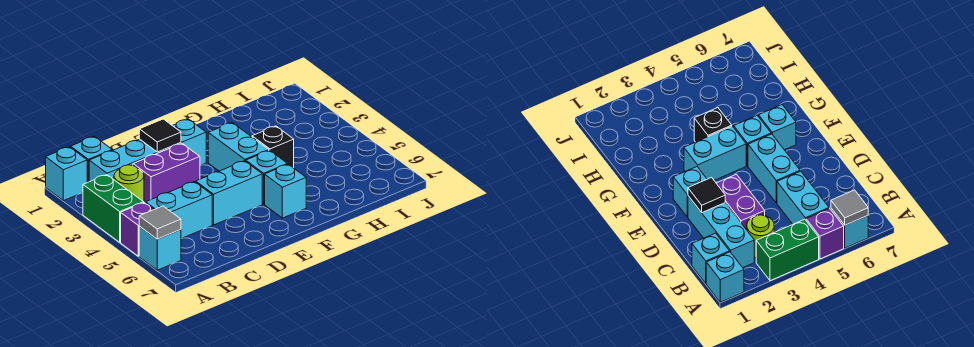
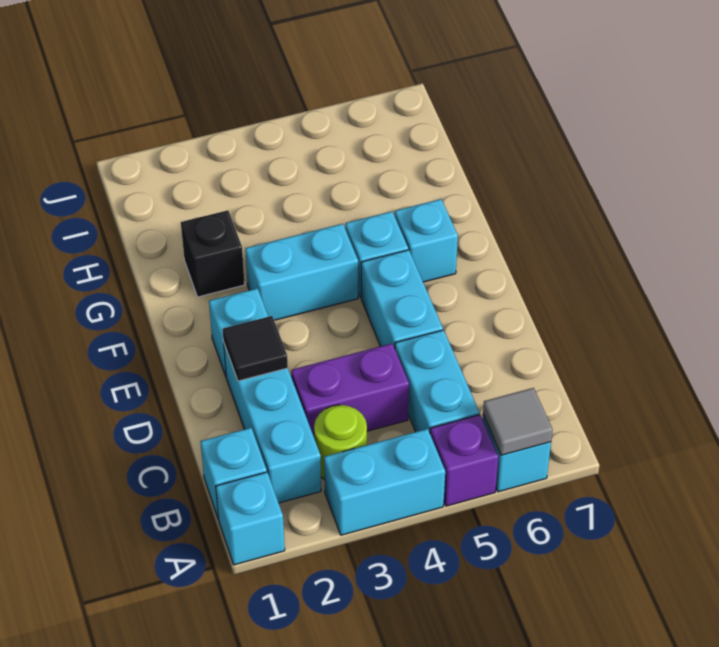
green brick A3:A4 level 1 -> cyan brick A3:A4 level 1
purple brick C3:D3 level 1 -> purple brick C3:C4 level 1
black brick G4 level 1 -> black brick G2 level 1

